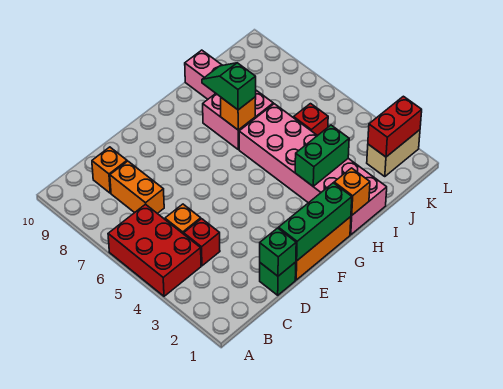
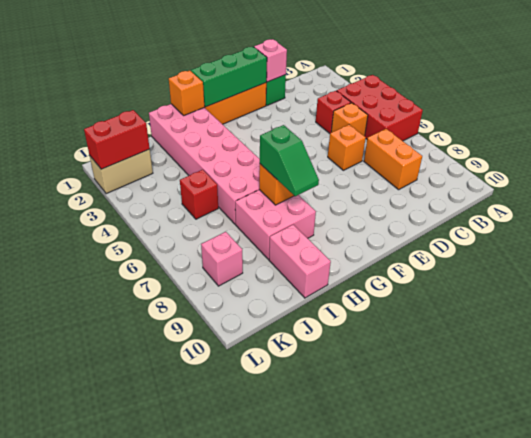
orange brick C9 level 1 -> orange brick D6 level 1
green brick D1 level 2 -> pink brick D1 level 2
green brick H3:I3 level 2 -> none
none -> pink brick K8 level 1

